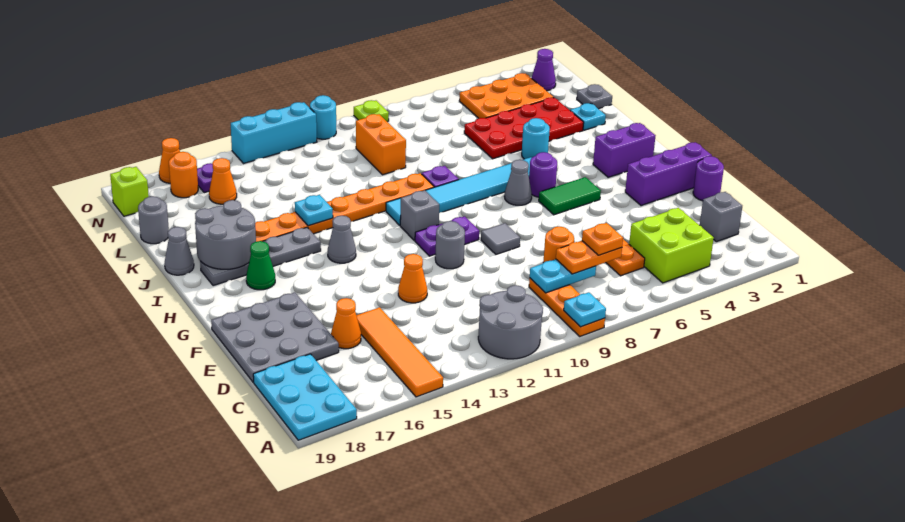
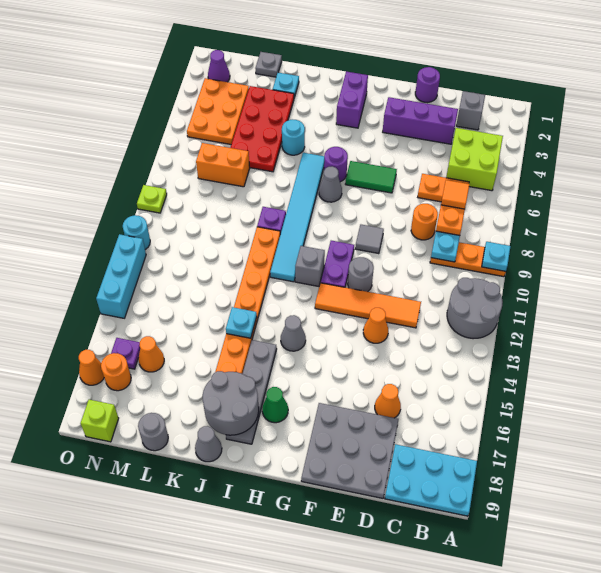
orange tile A15:D15 level 1 -> orange tile D12:G12 level 1
orange plate C7 level 4 -> orange tile C7 level 4
purple brick F1:F3 level 1 -> purple brick D3:F3 level 1
green tile G5:G6 level 1 -> green tile F6:G6 level 1
orange brick L10:M10 level 1 -> orange brick L7:M7 level 1

